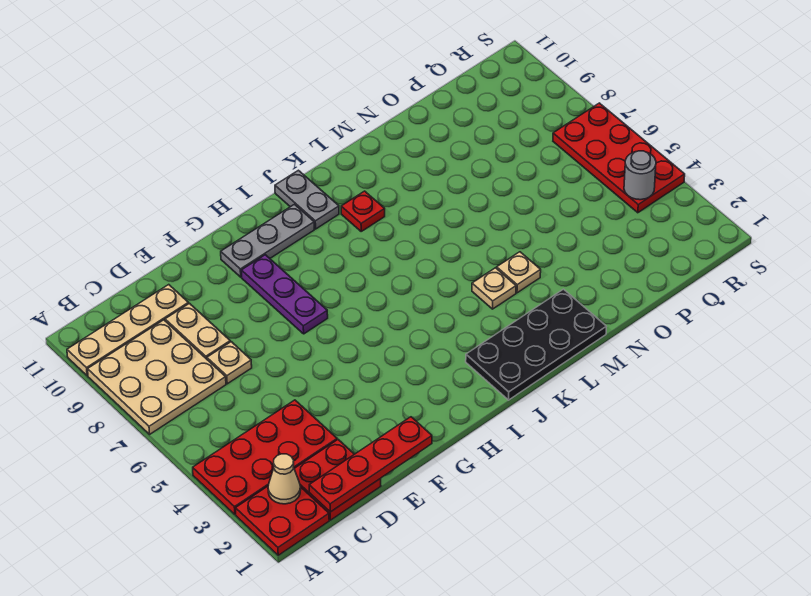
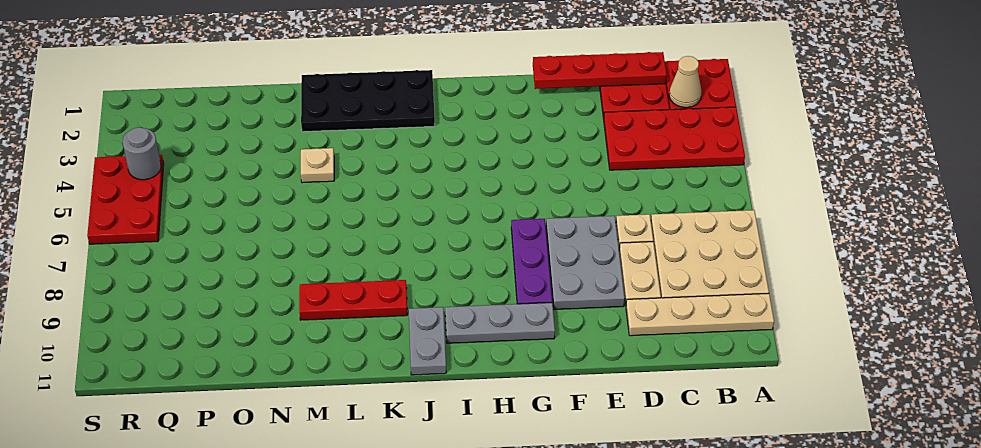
none -> grey plate E7:F9 level 1
red plate K9 level 1 -> red plate K9:M9 level 1
tan plate L4 level 1 -> none
red plate R4:S7 level 1 -> red plate R4:S6 level 1

